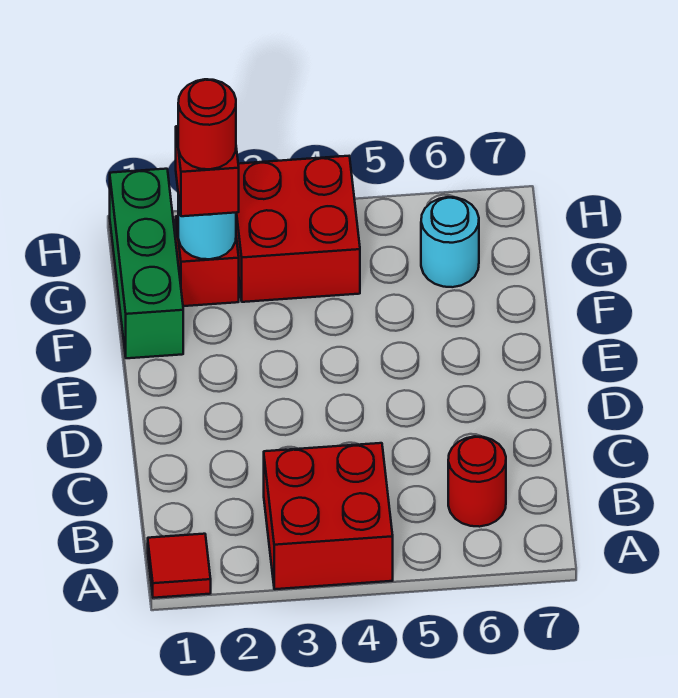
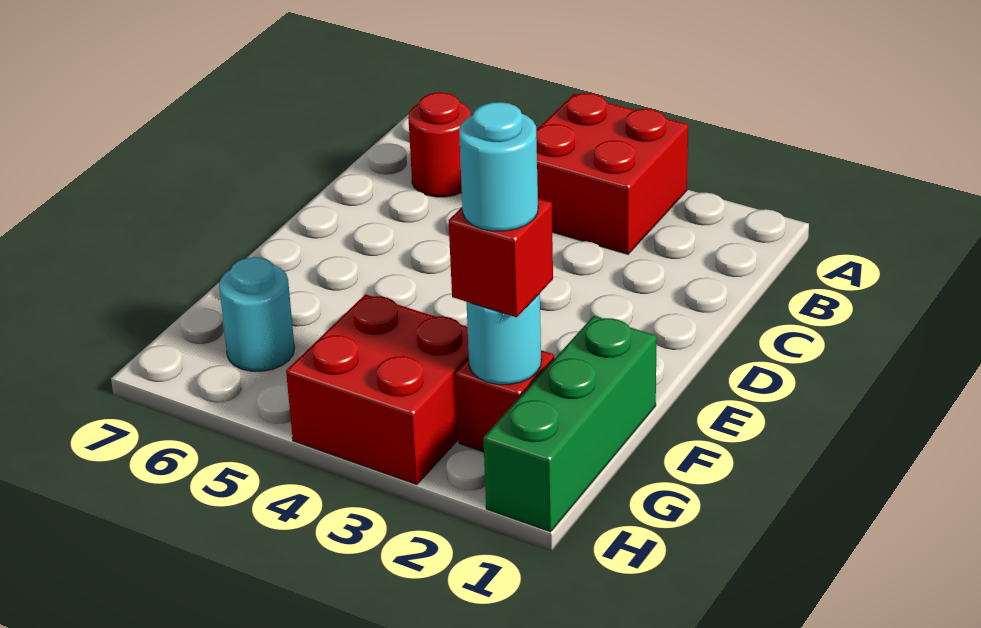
red tile A1 level 1 -> none
red round brick G2 level 4 -> cyan round brick G2 level 4

